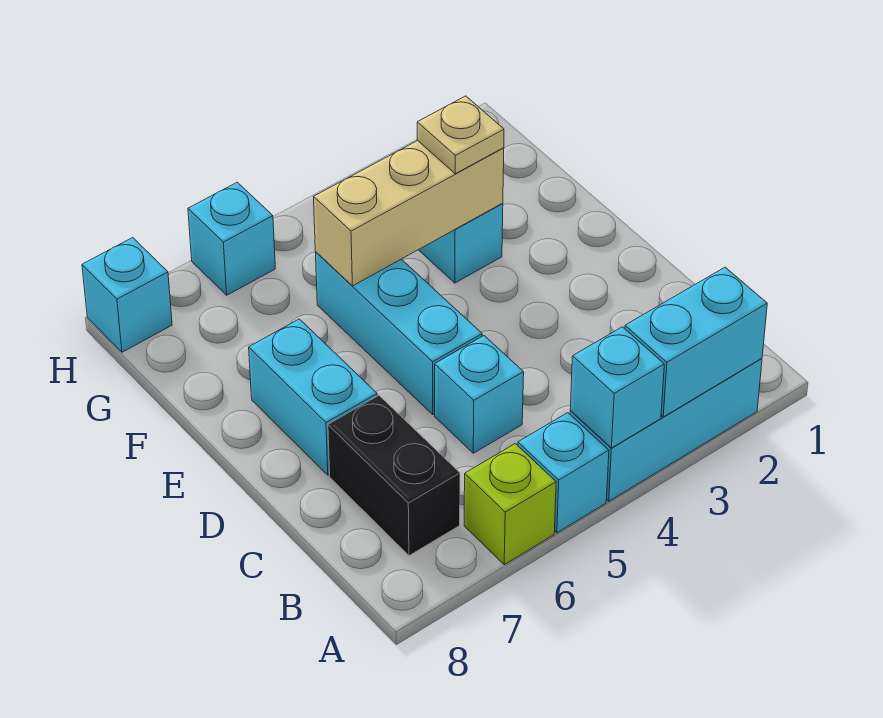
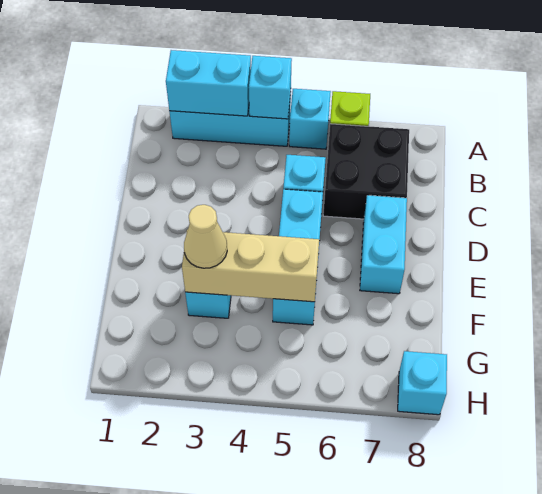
black brick B7:C7 level 1 -> black brick B6:C7 level 1
tan plate F3 level 3 -> tan cone F3 level 3
cyan brick H6 level 1 -> none

